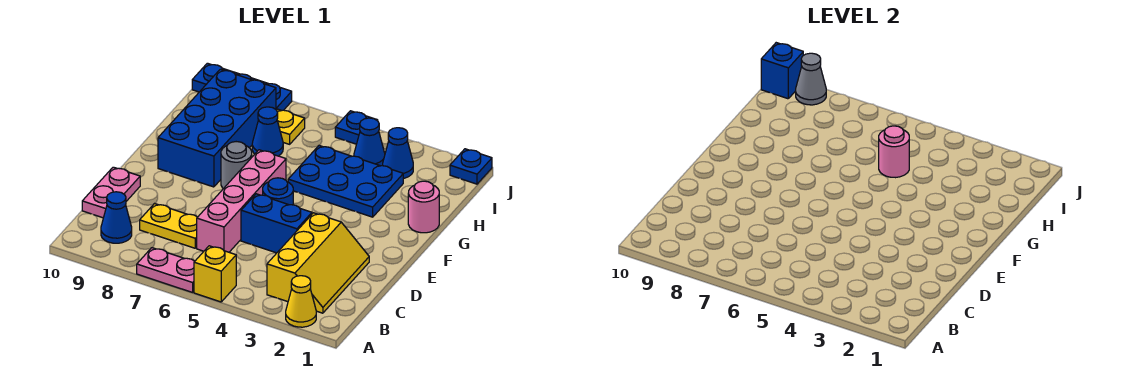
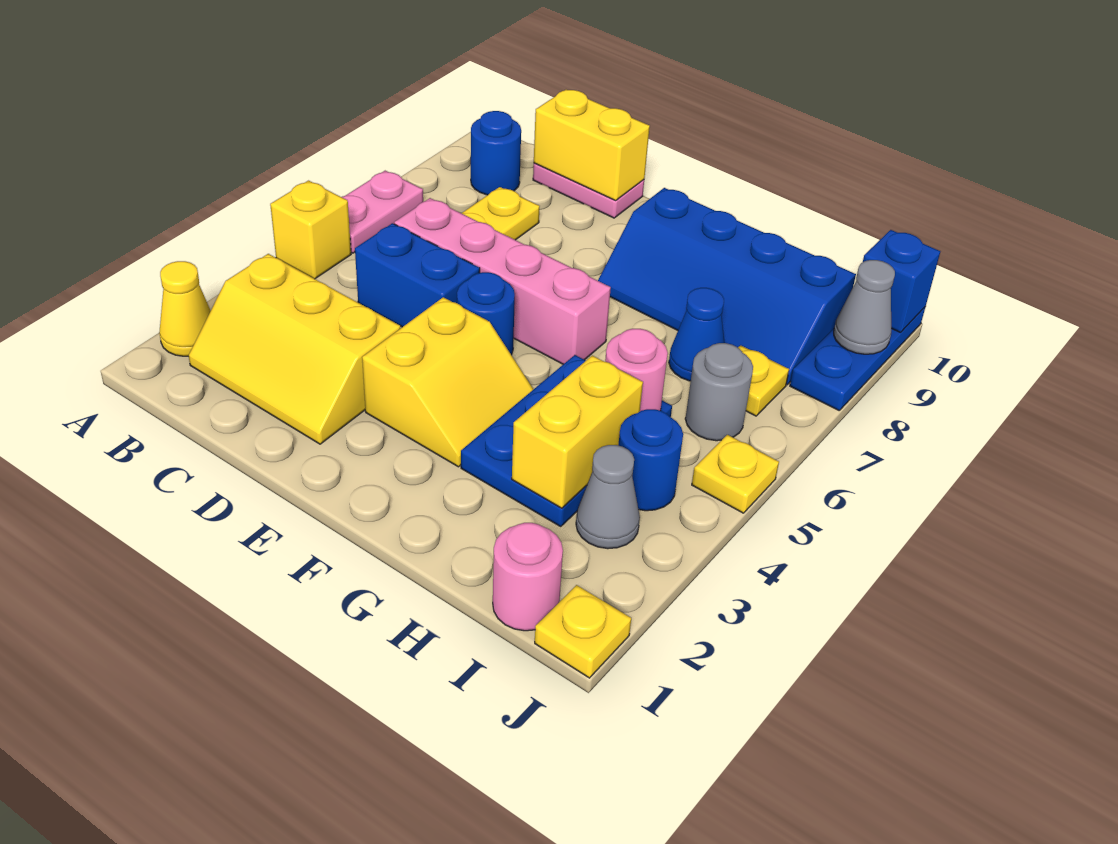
blue cone B9 level 1 -> blue round brick B9 level 1
none -> yellow brick C10:D10 level 2
blue brick D4:D5 level 1 -> blue brick C5:D5 level 1
none -> yellow slope E3:F4 level 1 top E
grey round brick F7 level 1 -> grey round brick I6 level 1
blue brick F8:I9 level 1 -> blue slope F8:I9 level 1 top 9
pink round brick G1 level 1 -> pink round brick I1 level 1
none -> yellow brick H3:H4 level 2
blue cone I3 level 1 -> grey cone I3 level 1
blue cone I4 level 1 -> blue round brick I4 level 1
blue plate J1 level 1 -> yellow plate J1 level 1
blue plate J5 level 1 -> yellow plate J5 level 1

